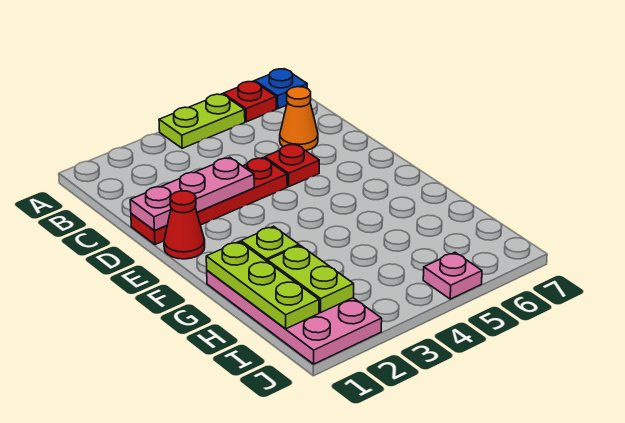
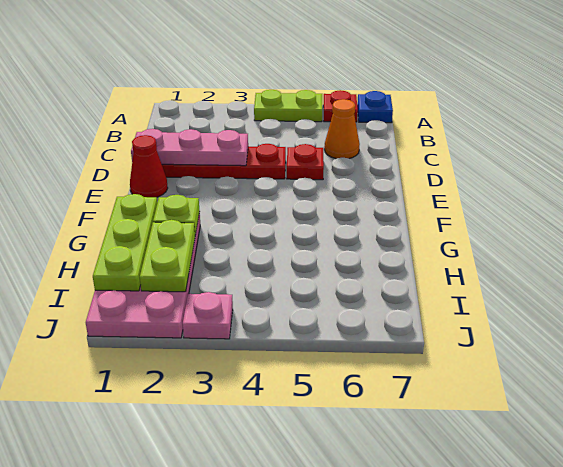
pink plate J5 level 1 -> pink plate J3 level 1

